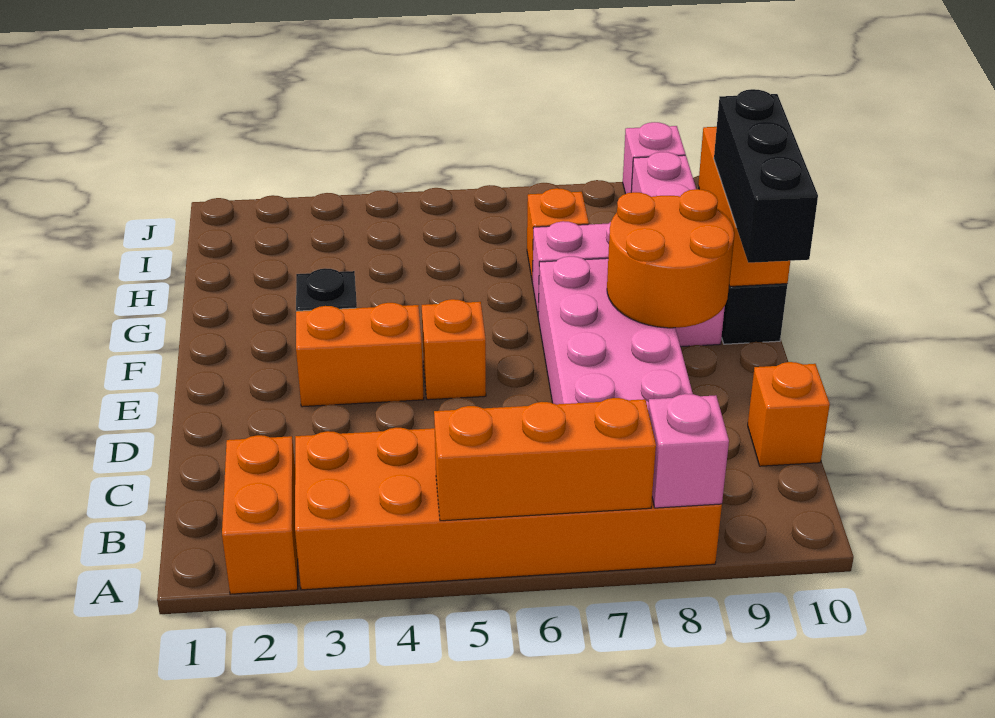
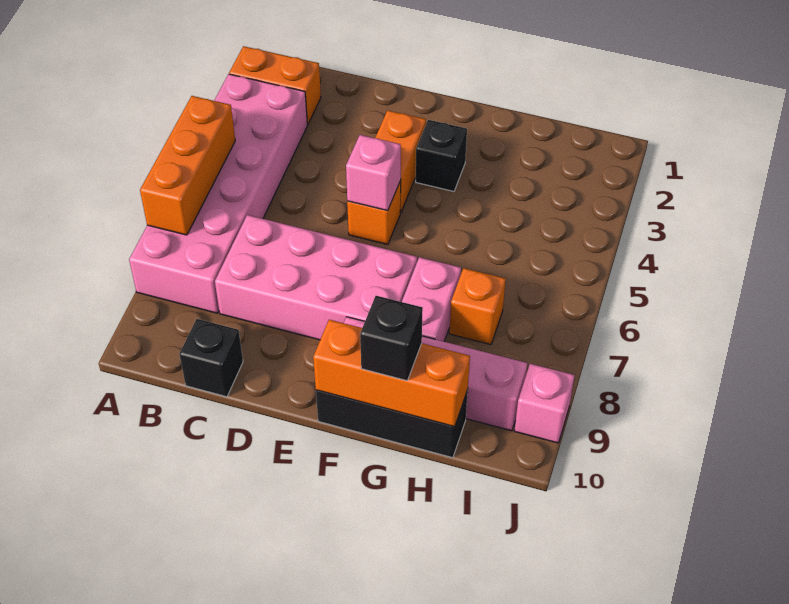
orange brick A3:B8 level 1 -> pink brick A3:B8 level 1
pink brick A8 level 2 -> pink brick E5 level 2
orange brick C10 level 1 -> black brick C10 level 1
orange round brick E8:F9 level 2 -> none
black brick E10:G10 level 3 -> black brick G10 level 3

